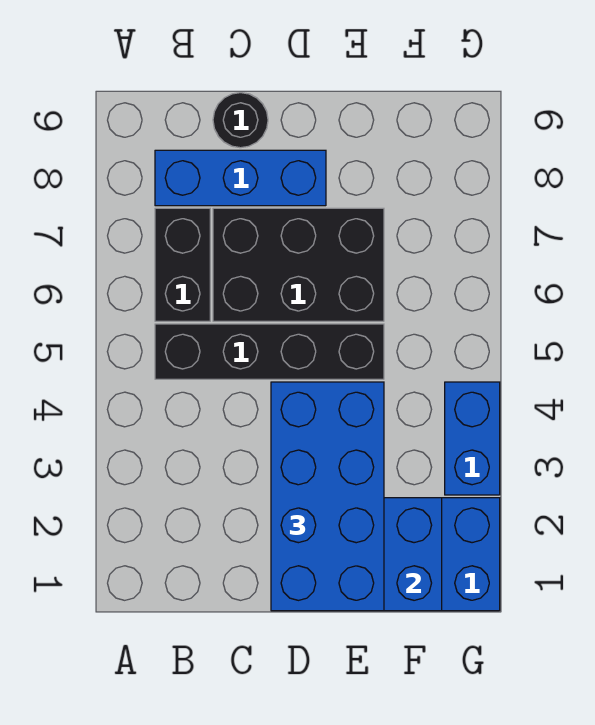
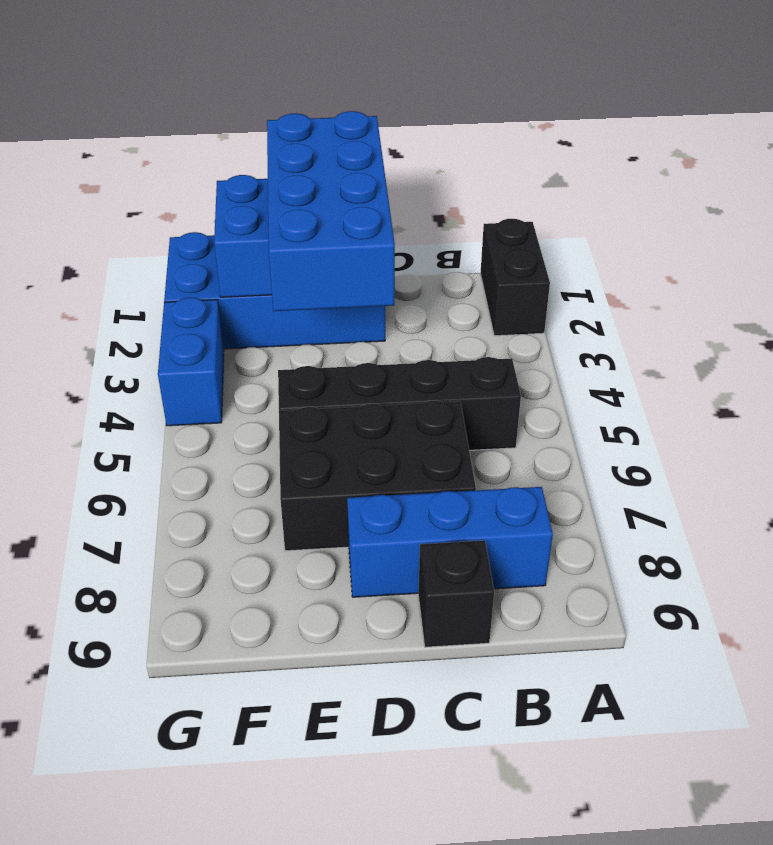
black brick B6:B7 level 1 -> black brick A1:A2 level 1
black round brick C9 level 1 -> black brick C9 level 1

